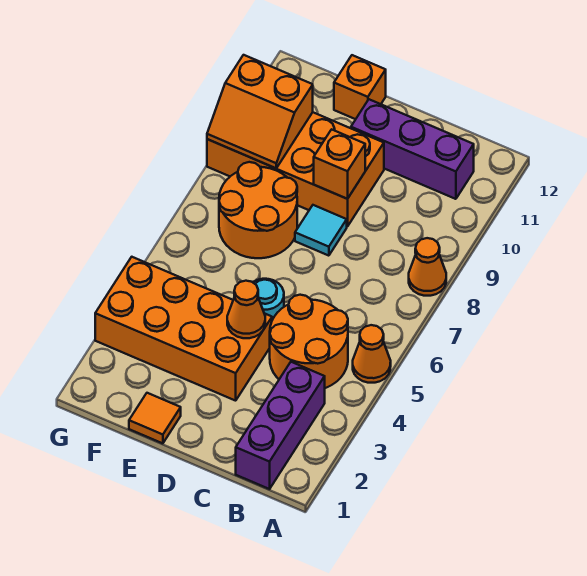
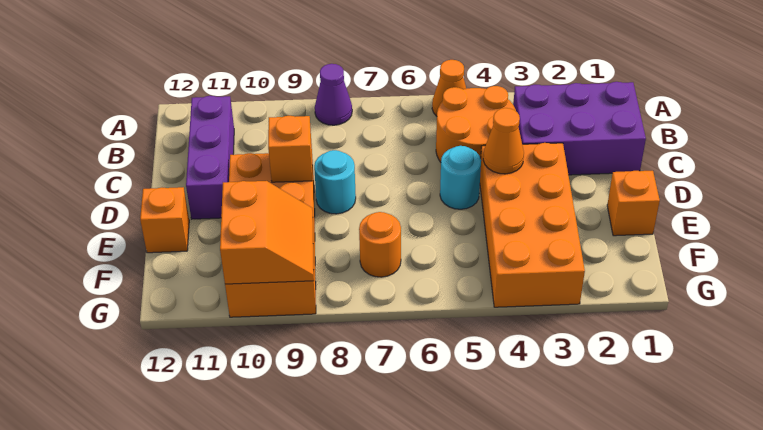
orange cone A8 level 1 -> purple cone A8 level 1
purple brick B1:B3 level 1 -> purple brick B1:C3 level 1
cyan tile D8 level 1 -> cyan round brick D8 level 1
orange tile E1 level 1 -> orange brick E1 level 1
orange round brick E7:F8 level 1 -> orange round brick F7 level 1

